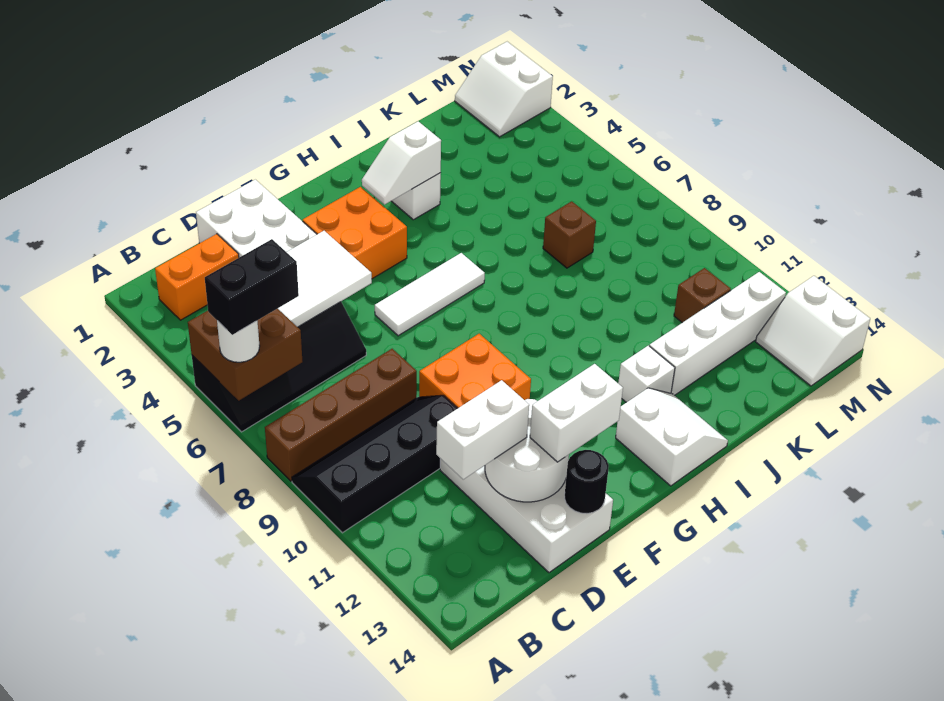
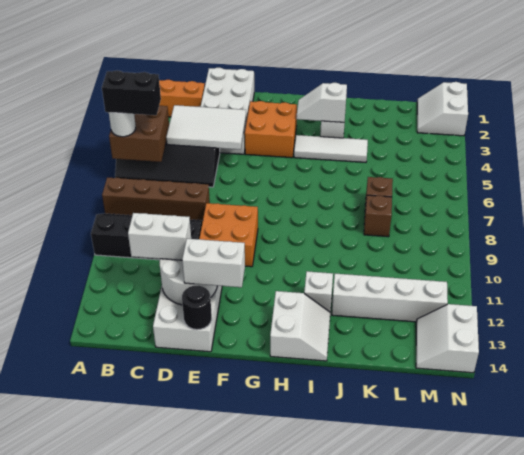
white tile F6:H6 level 1 -> white tile H4:J4 level 1
brown brick L11 level 1 -> brown brick K8 level 1

